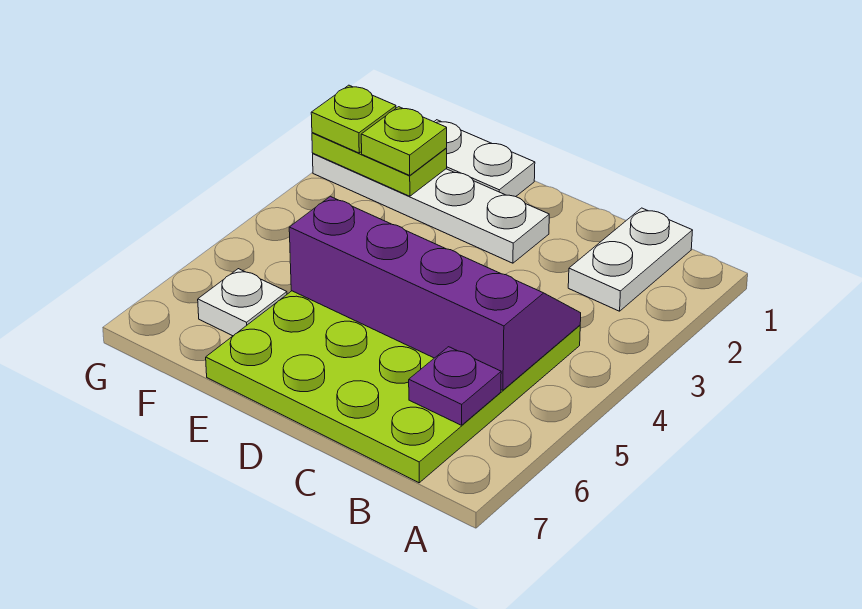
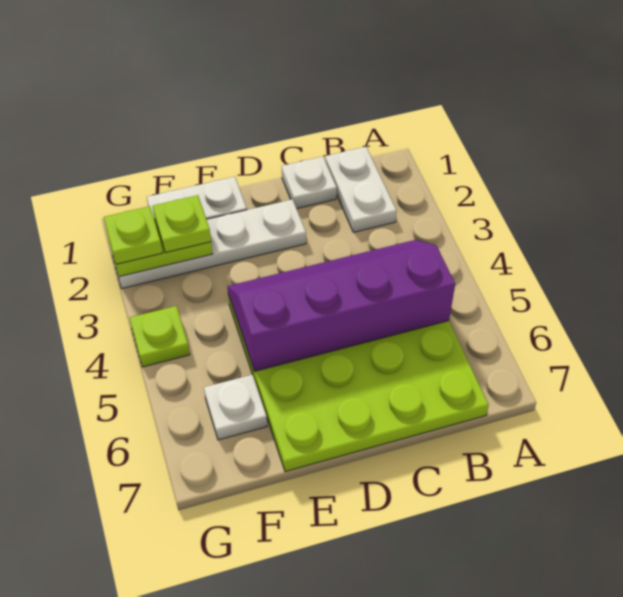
purple plate B6 level 2 -> none
none -> white plate C1 level 1
none -> lime plate G4 level 1

